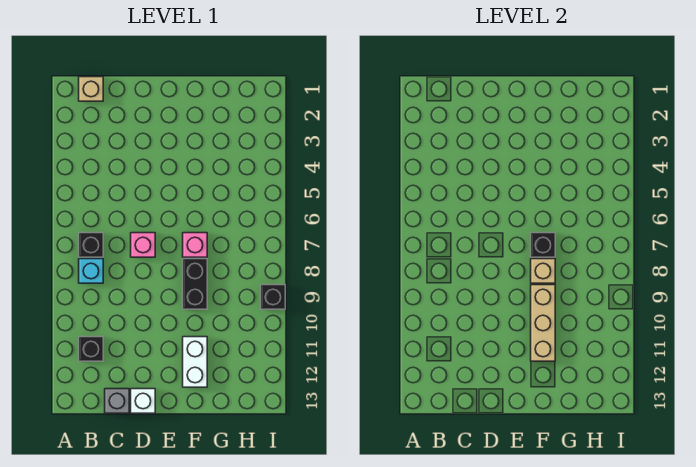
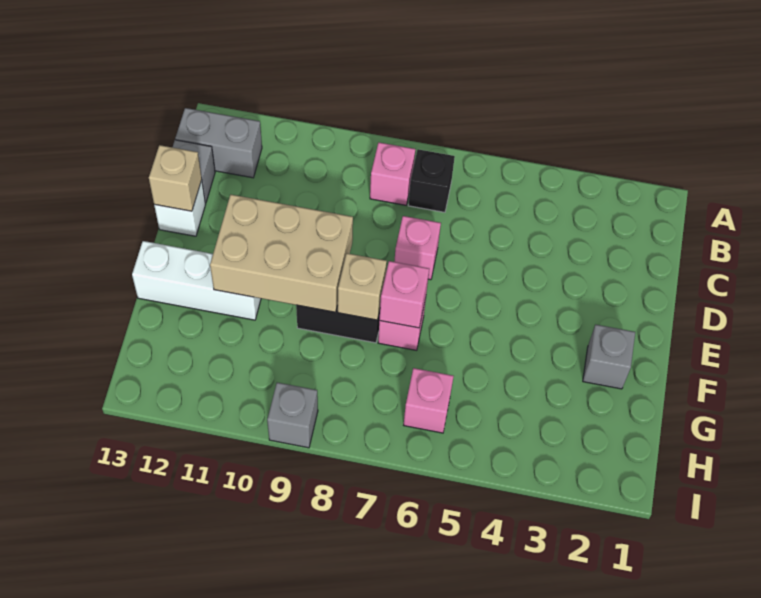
tan brick B1 level 1 -> tan brick D13 level 2
cyan brick B8 level 1 -> pink brick B8 level 1
black brick B11 level 1 -> none
none -> grey brick B12:B13 level 1
none -> grey brick F2 level 1
black brick F7 level 2 -> pink brick F7 level 2
tan brick F9:F11 level 2 -> tan brick E9:F11 level 2
white brick F11:F12 level 1 -> white brick F11:F13 level 1
none -> pink brick H6 level 1
black brick I9 level 1 -> grey brick I9 level 1

